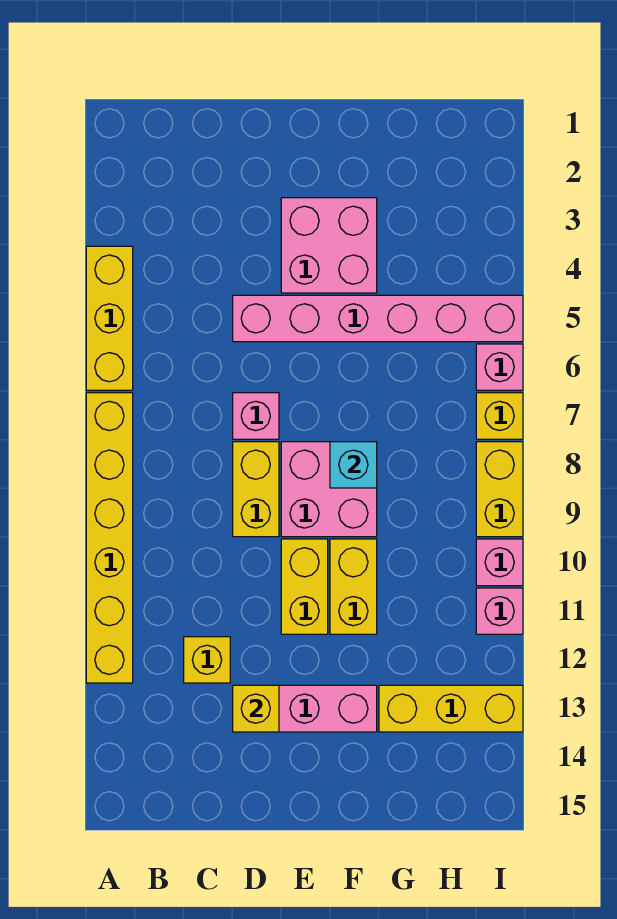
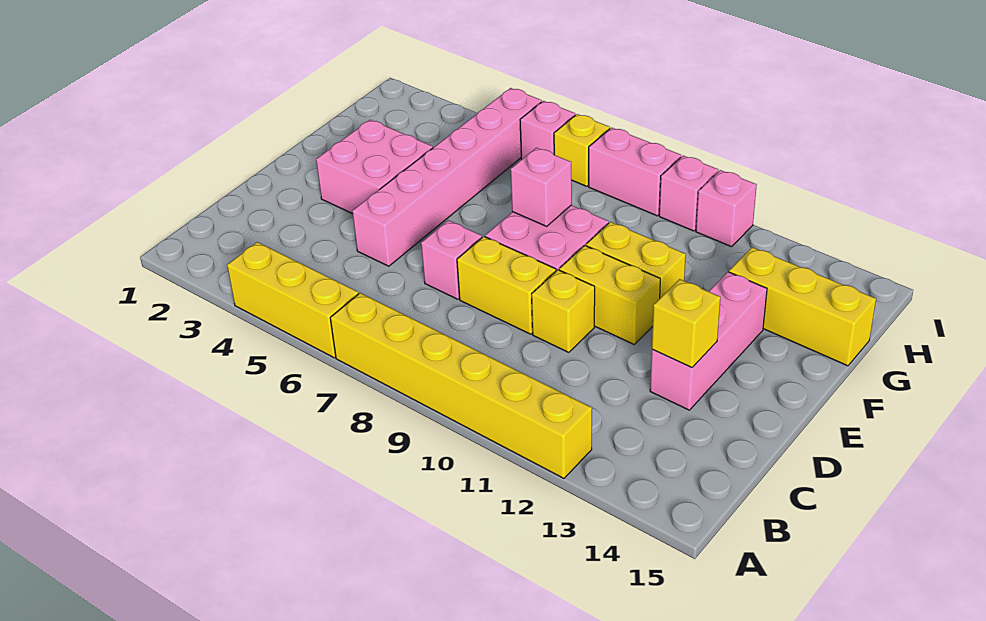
yellow brick C12 level 1 -> yellow brick D10 level 1
cyan brick F8 level 2 -> pink brick F8 level 2
yellow brick G13:I13 level 1 -> yellow brick G13:G15 level 1
yellow brick I8:I9 level 1 -> pink brick I8:I9 level 1

